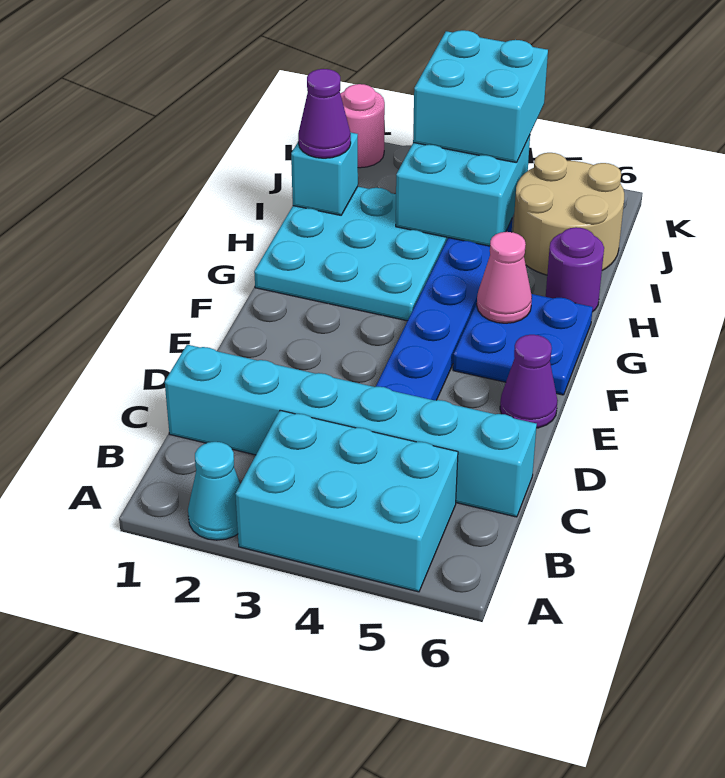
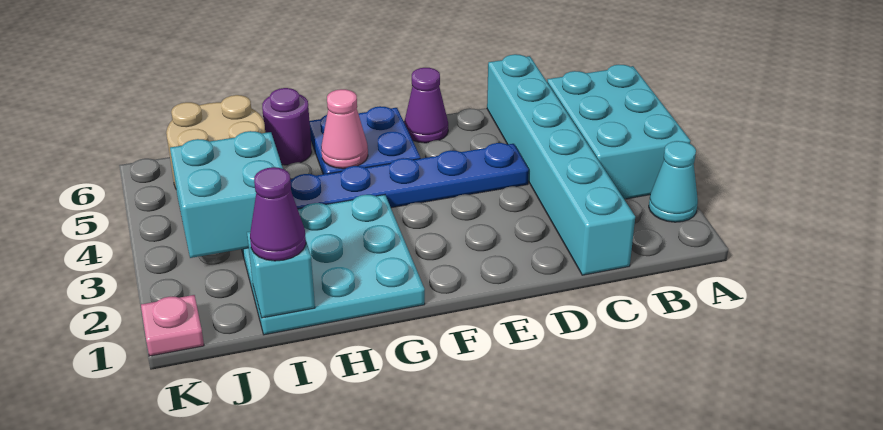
cyan brick J3:K4 level 3 -> none
pink round brick K1 level 1 -> pink plate K1 level 1

